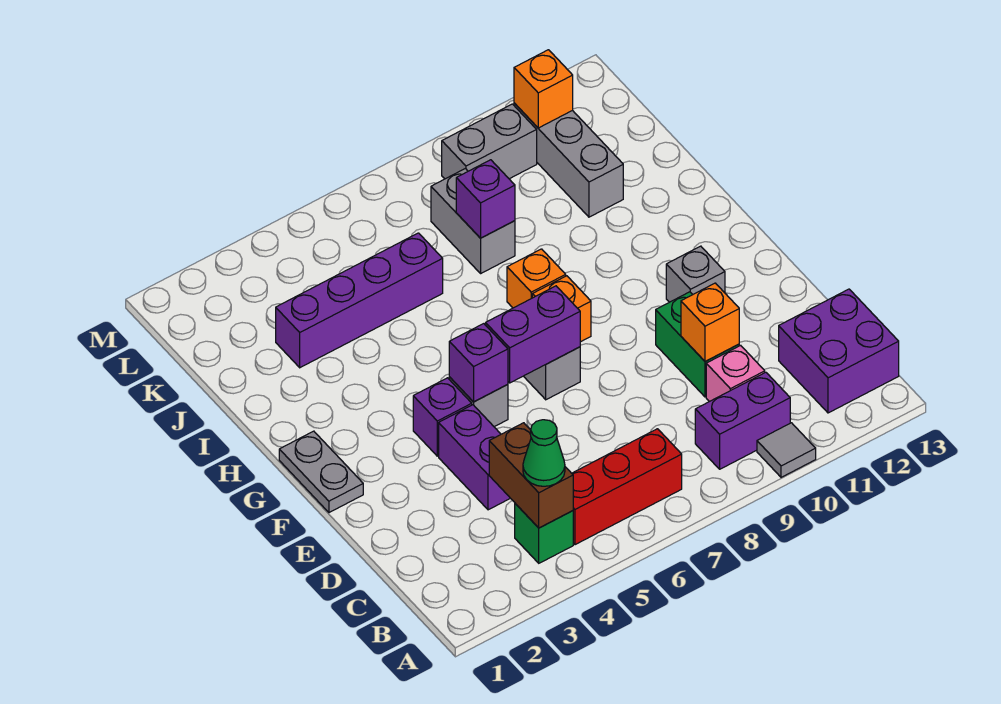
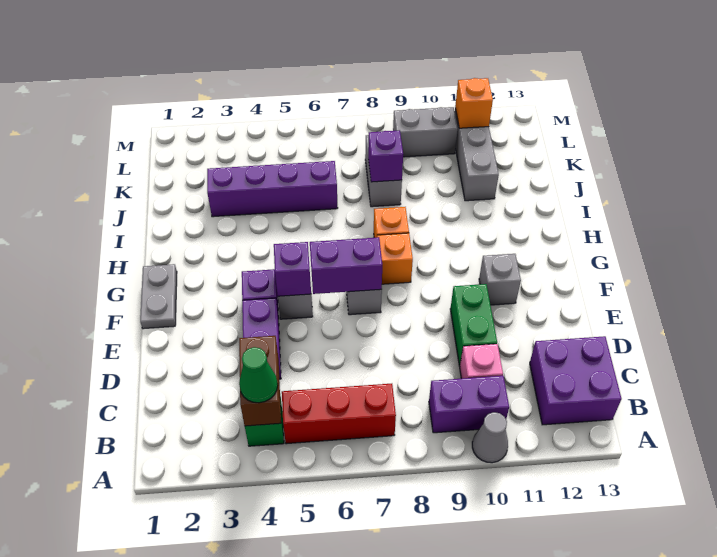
grey tile A10 level 1 -> grey cone A10 level 1
orange brick D10 level 2 -> none

